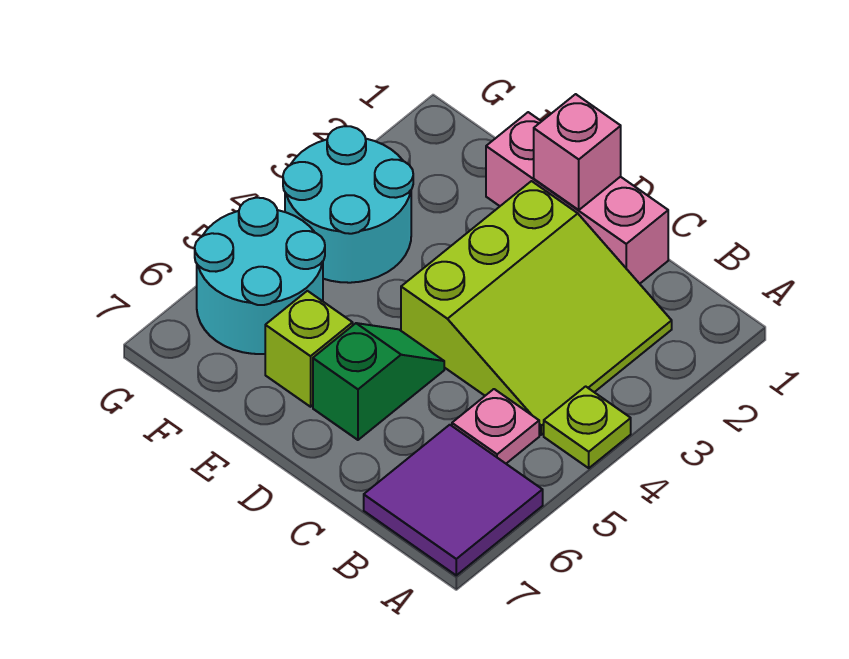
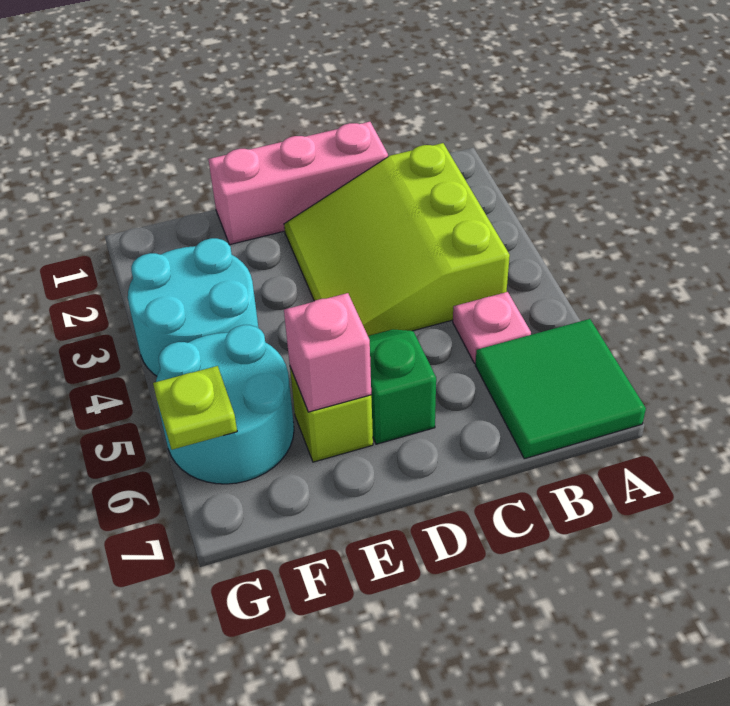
lime plate A4 level 1 -> lime plate G6 level 2
purple tile A6:B7 level 1 -> green tile A6:B7 level 1
lime slope B2:D4 level 1 top D -> lime slope B2:D4 level 1 top B
pink brick D1 level 2 -> pink brick E6 level 2

